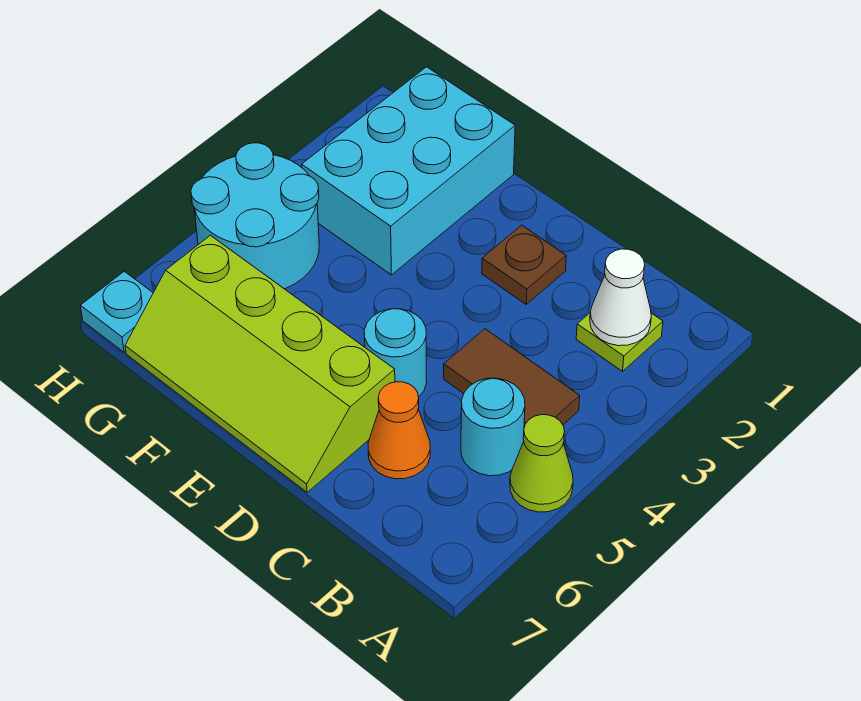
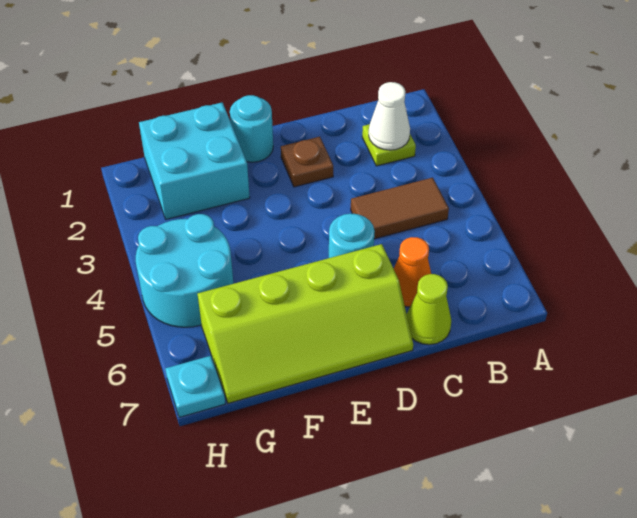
lime cone A5 level 1 -> lime cone C7 level 1
cyan round brick B5 level 1 -> cyan round brick E1 level 1
cyan brick F1:G3 level 1 -> cyan brick F1:G2 level 1

